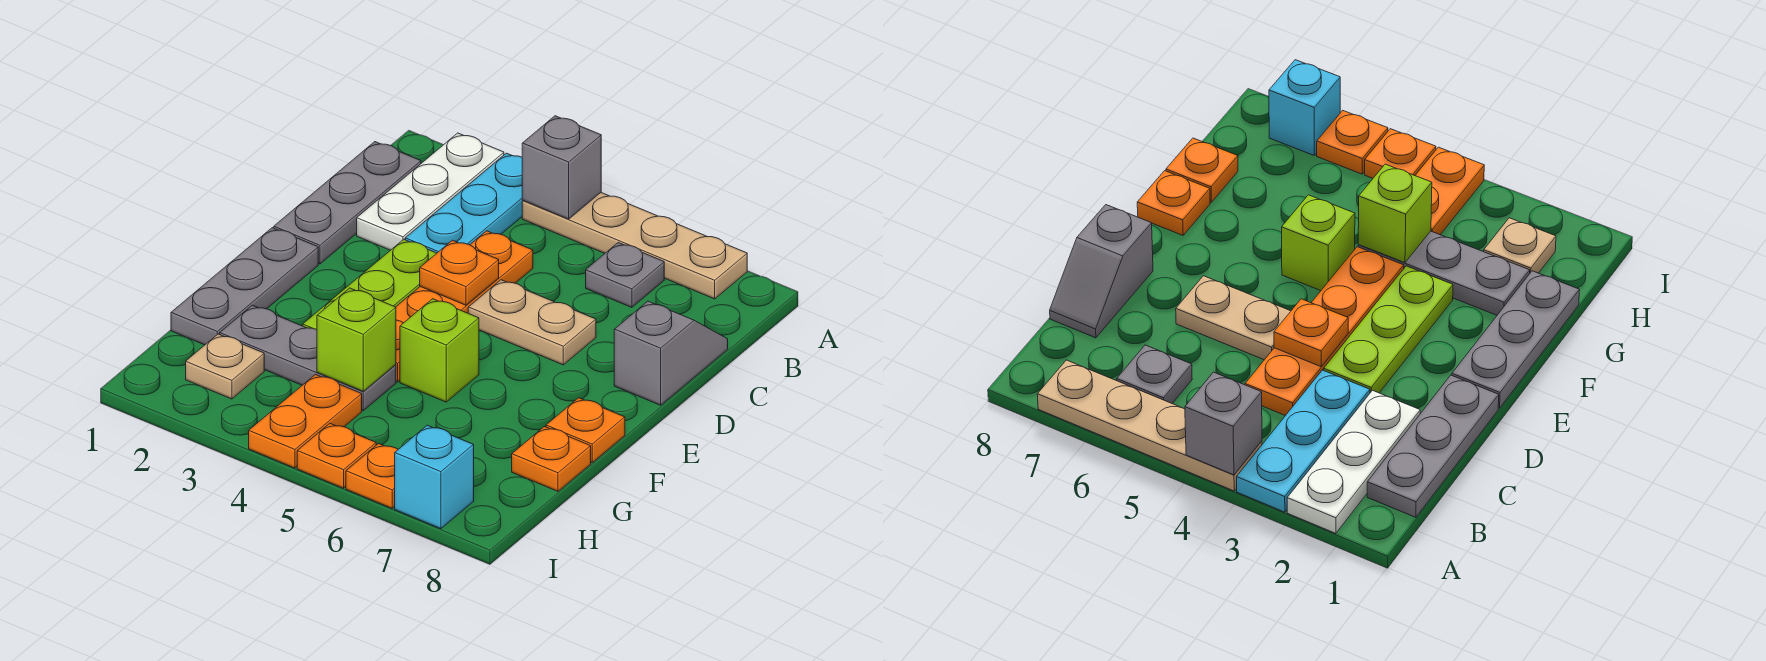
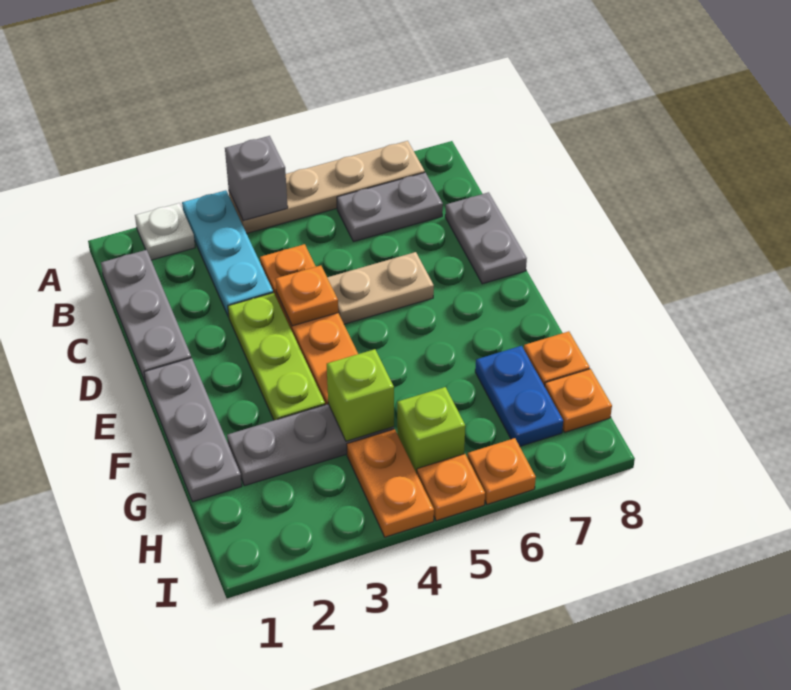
white plate A2:C2 level 1 -> white plate A2 level 1
grey plate B6 level 1 -> grey plate B6:B7 level 1
grey slope C8:D8 level 1 top D -> grey plate C8:D8 level 1
lime brick F5 level 1 -> lime brick H5 level 1
orange plate F8 level 1 -> orange plate H8 level 1
none -> blue plate G7:H7 level 1
tan plate H2 level 1 -> none
cyan brick I7 level 1 -> none

